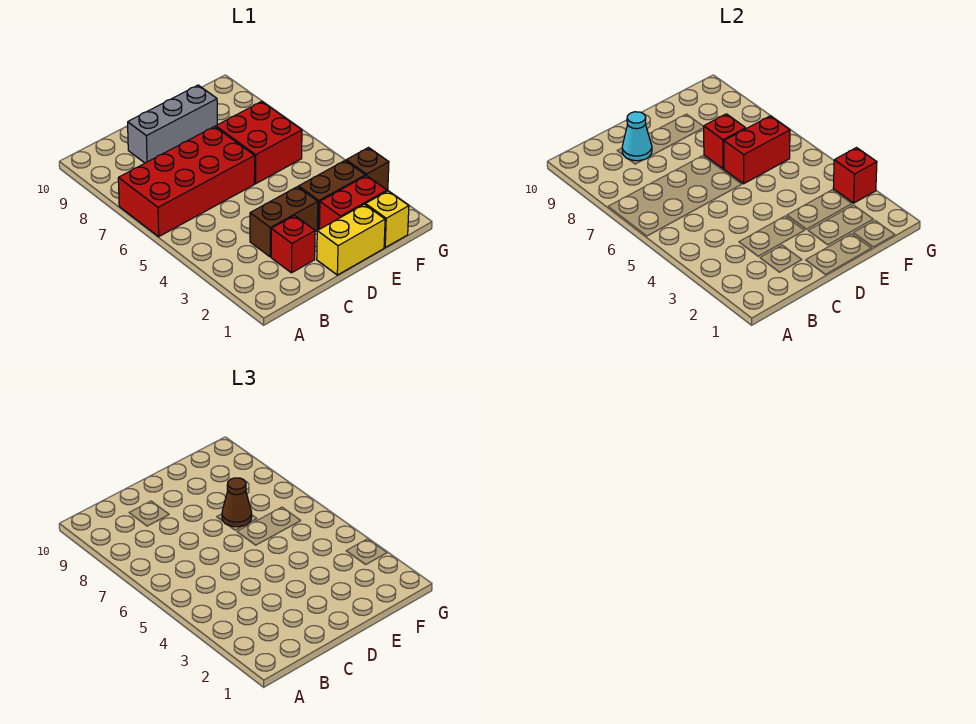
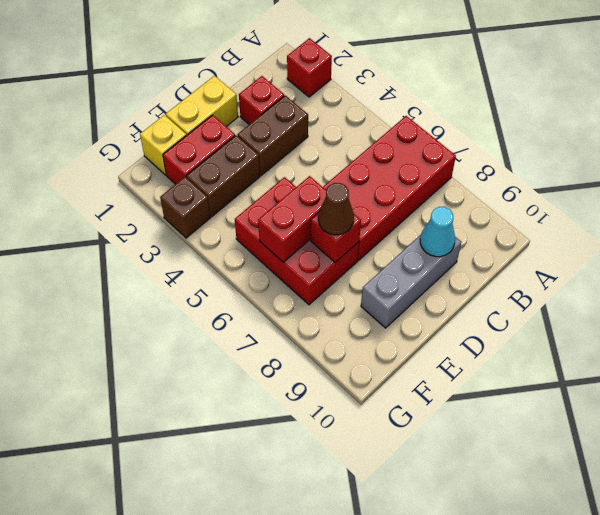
red brick E6:F7 level 1 -> red brick E5:F7 level 1
red brick G3 level 2 -> red brick A2 level 1

